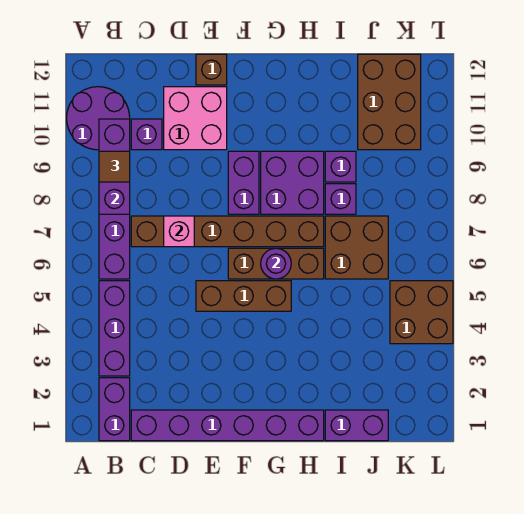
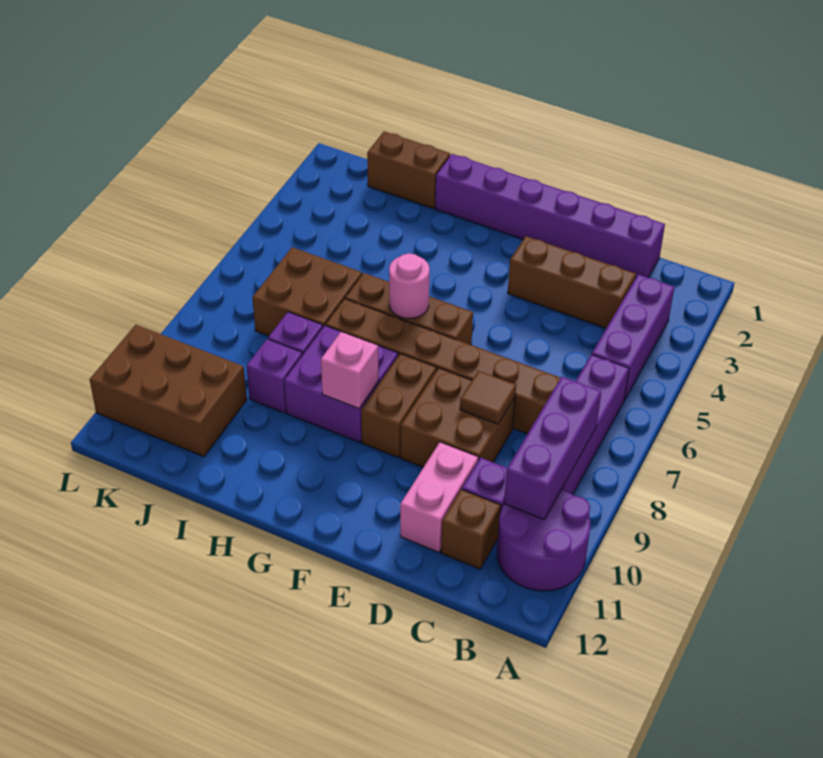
purple brick B1:B2 level 1 -> none
brown tile B9 level 3 -> brown tile D8 level 2
pink brick D7 level 2 -> pink brick G9 level 2
pink brick D10:E11 level 1 -> pink brick D10:D11 level 1
brown brick E5:G5 level 1 -> brown brick C3:E3 level 1
brown brick E12 level 1 -> brown brick C11 level 1
purple brick F8:F9 level 1 -> brown brick F8:F9 level 1
purple round brick G6 level 2 -> pink round brick G6 level 2
purple brick I1:J1 level 1 -> brown brick I1:J1 level 1
brown brick J10:K12 level 1 -> brown brick J10:L11 level 1
brown brick K4:L5 level 1 -> brown brick D8:E9 level 1

